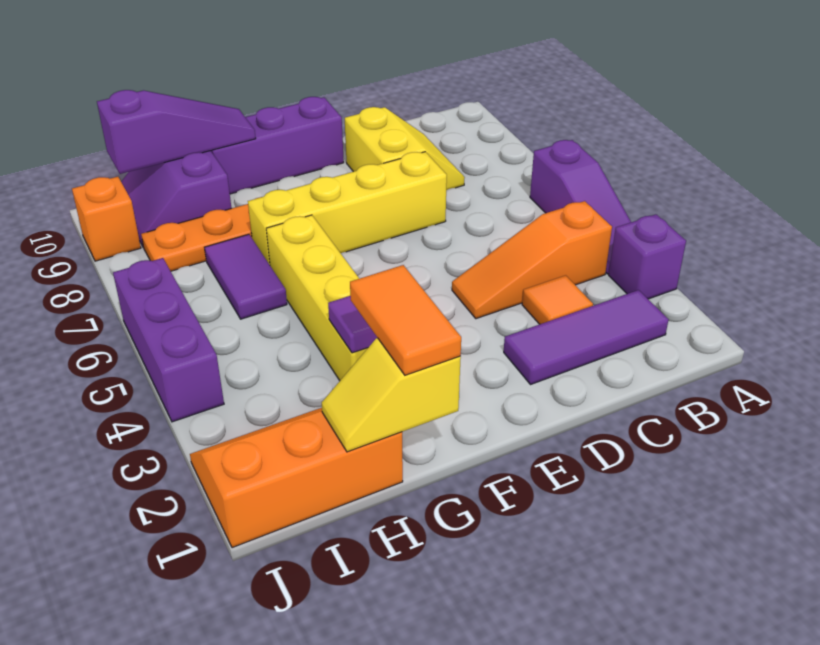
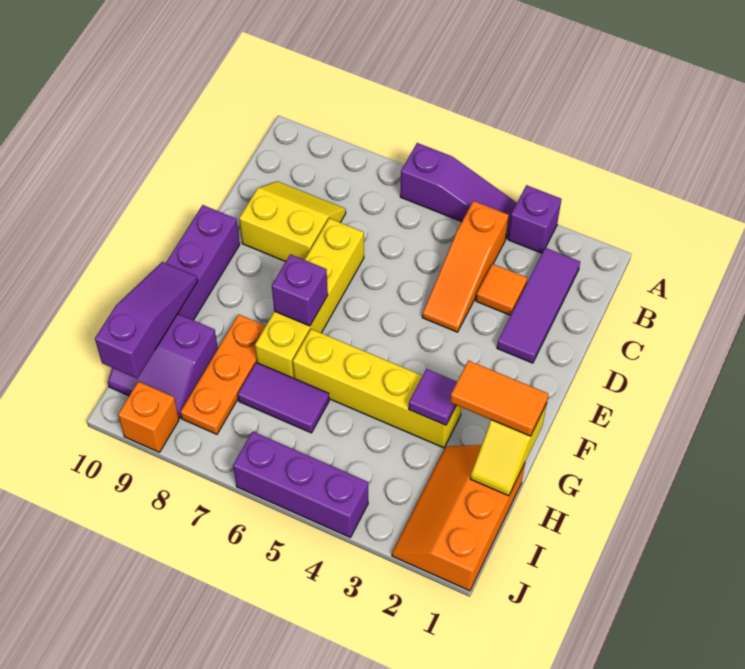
none -> purple brick F7 level 2

